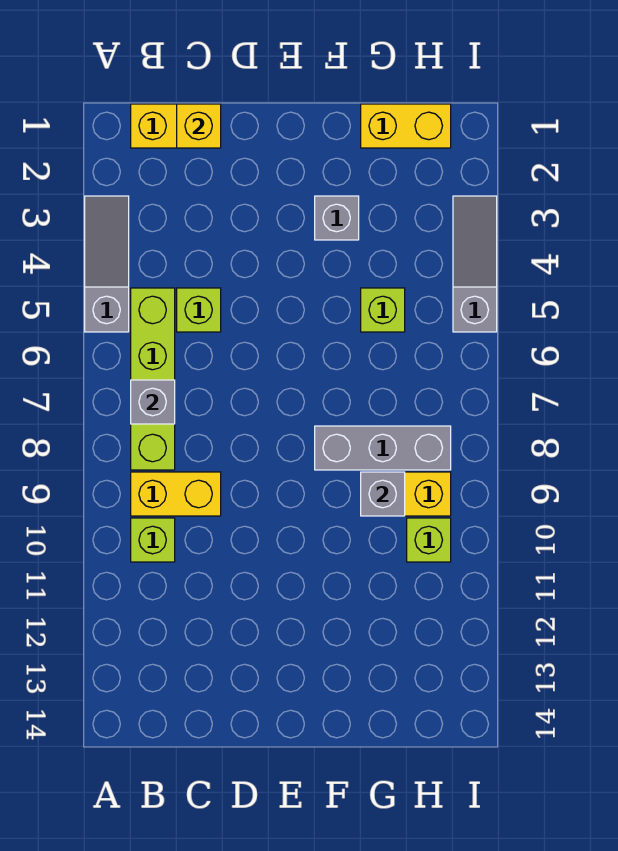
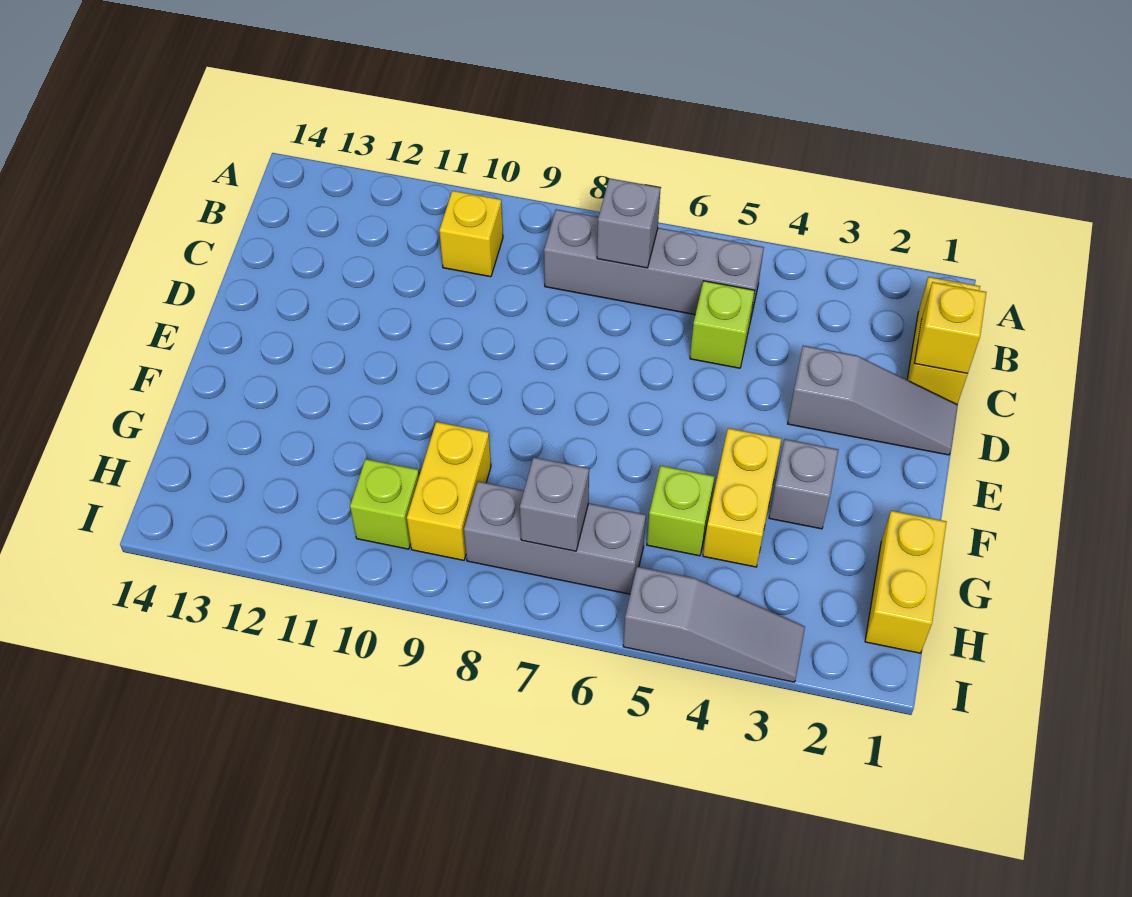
grey slope A3:A5 level 1 top 5 -> grey slope D1:D3 level 1 top 3
lime brick B5:B8 level 1 -> grey brick B5:B8 level 1
yellow brick B9:C9 level 1 -> yellow brick F4:G4 level 1
lime brick B10 level 1 -> yellow brick B10 level 1
grey brick F8:H8 level 1 -> grey brick H6:H8 level 1
grey brick G9 level 2 -> grey brick H7 level 2

